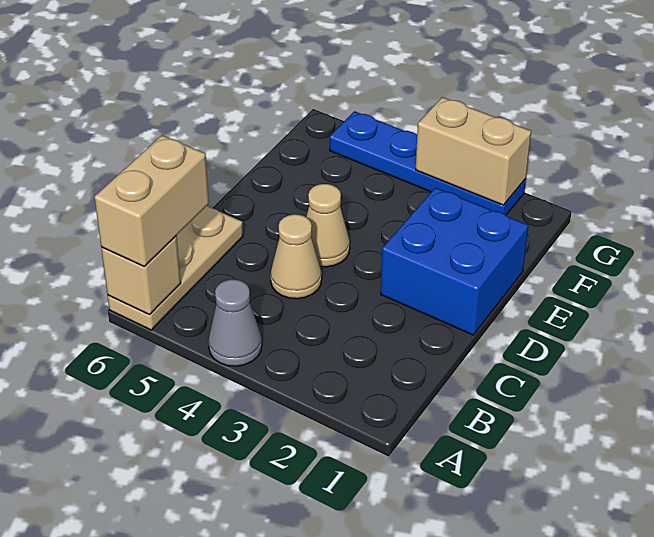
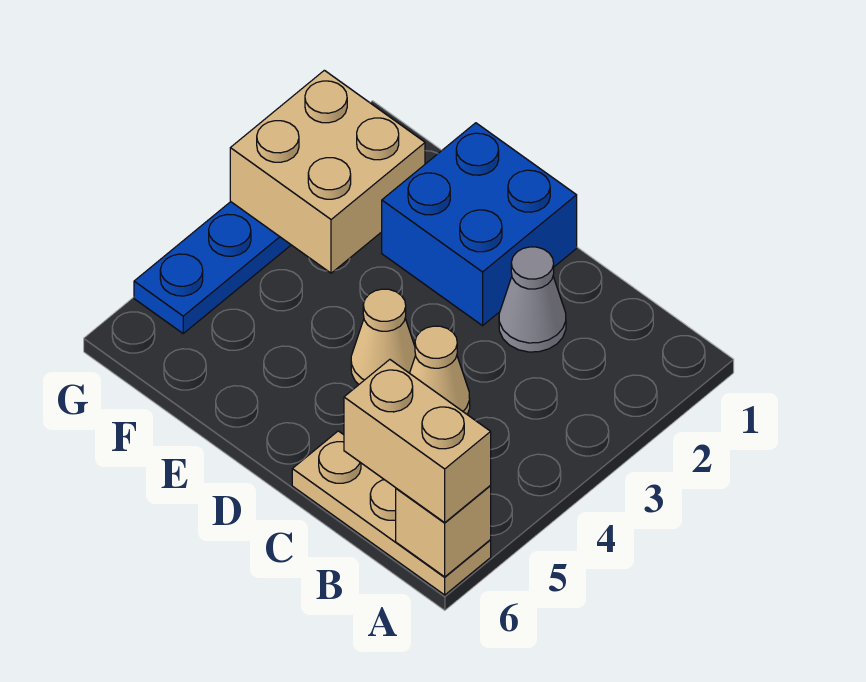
grey cone A4 level 1 -> grey cone C2 level 1
tan brick G2:G3 level 2 -> tan brick F2:G3 level 2

